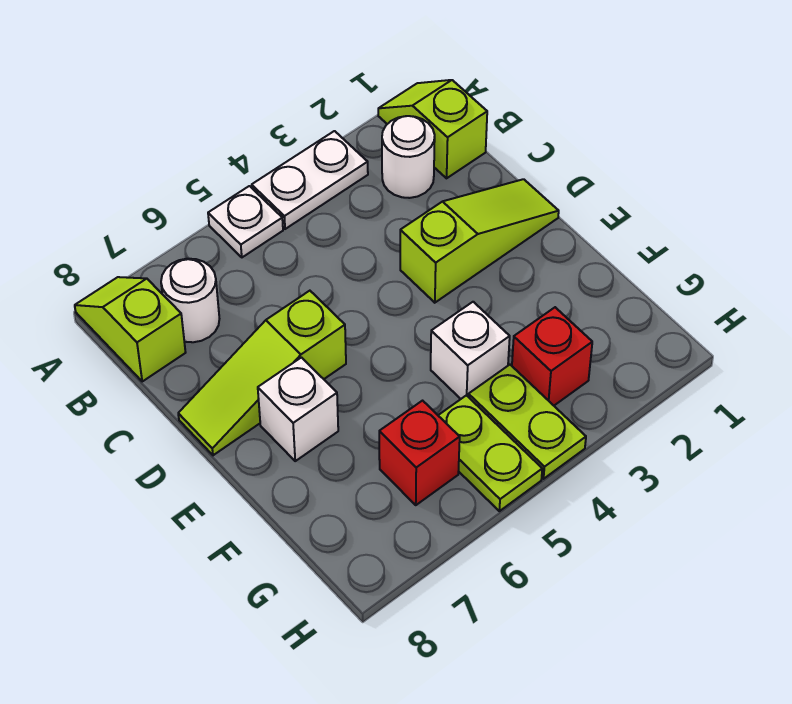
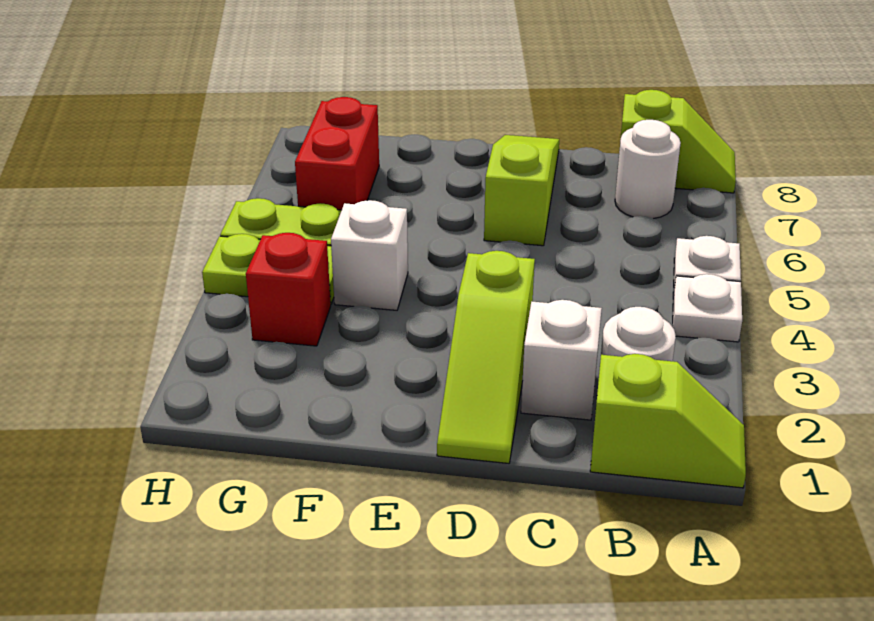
white plate A3:A4 level 1 -> white plate A4 level 1
white brick E7 level 1 -> white brick C2 level 1
red brick G6 level 1 -> red brick G6:G7 level 1

